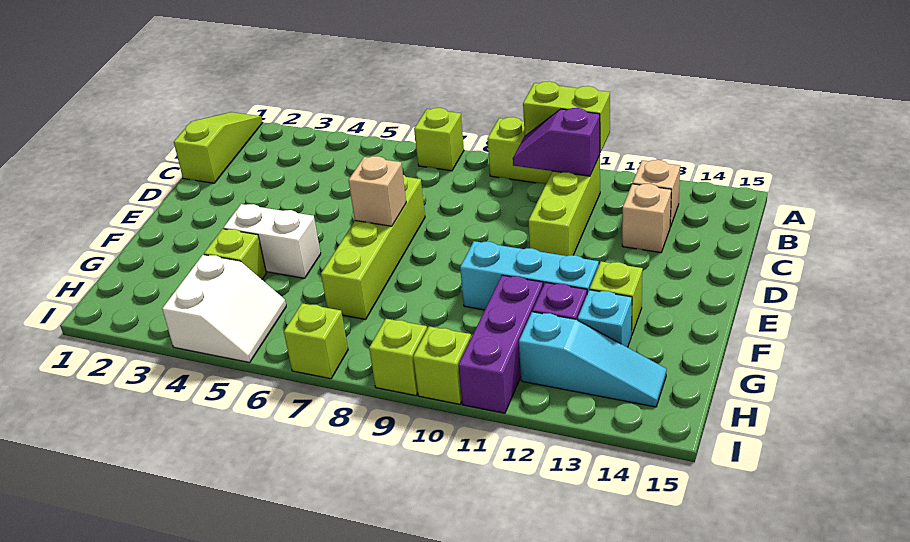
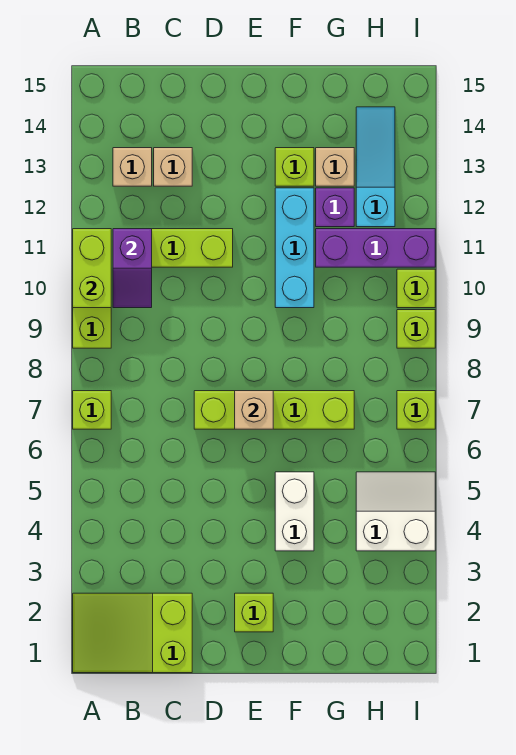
lime slope A1:C1 level 1 top C -> lime slope A1:C2 level 1 top C
lime brick G4 level 1 -> lime brick E2 level 1
cyan brick G13 level 1 -> tan brick G13 level 1

